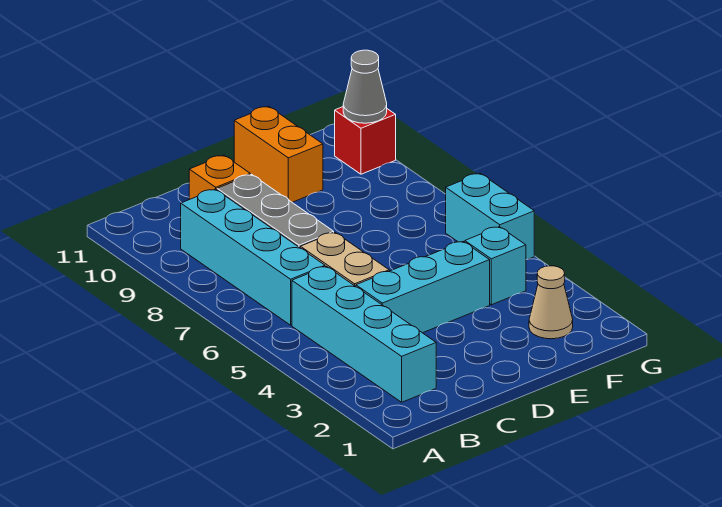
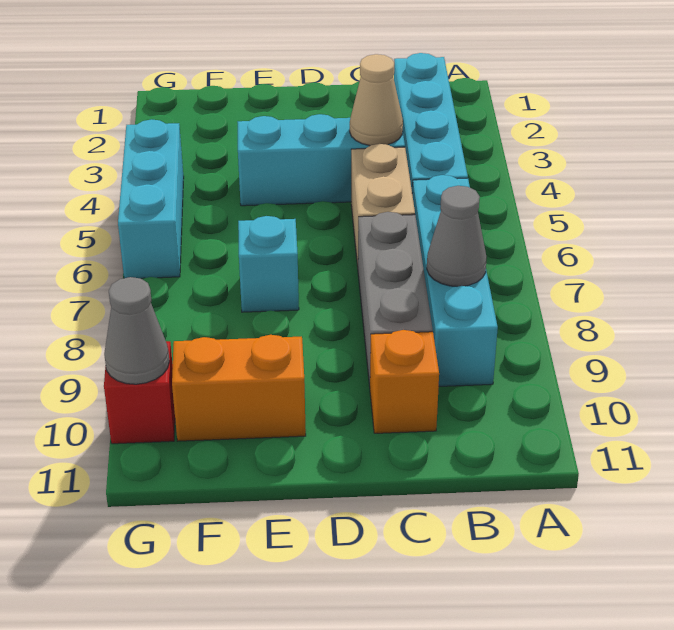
none -> grey cone B8 level 2
orange brick E10:E11 level 1 -> orange brick E10:F10 level 1
tan cone F2 level 1 -> tan cone C4 level 2
cyan brick F4 level 1 -> cyan brick E7 level 1
cyan brick G5:G6 level 1 -> cyan brick G4:G6 level 1

